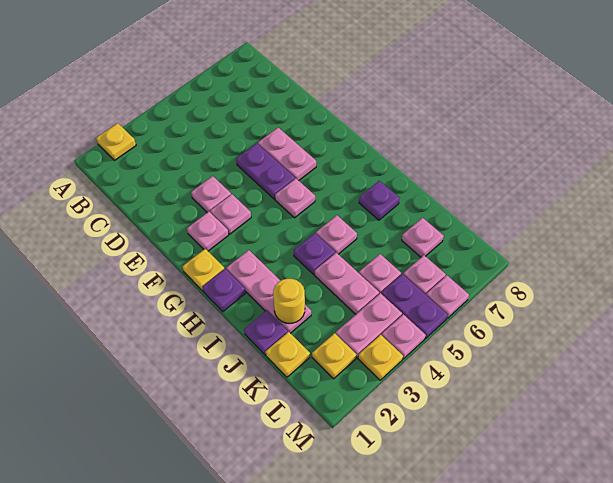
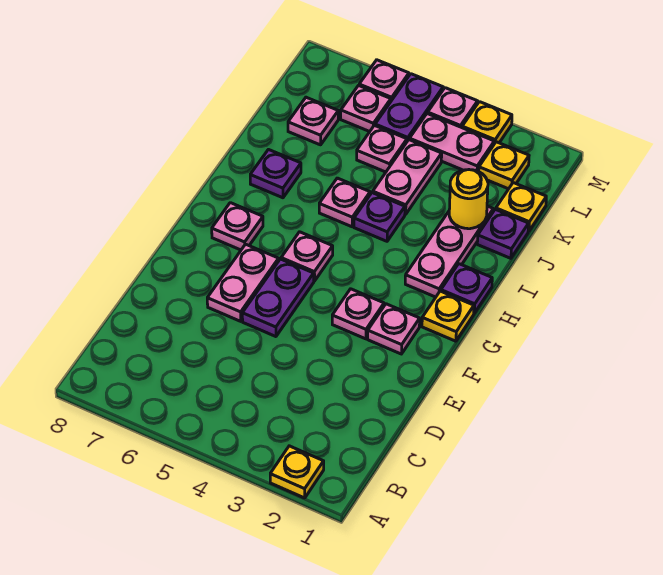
pink plate E3 level 1 -> pink plate G7 level 1

